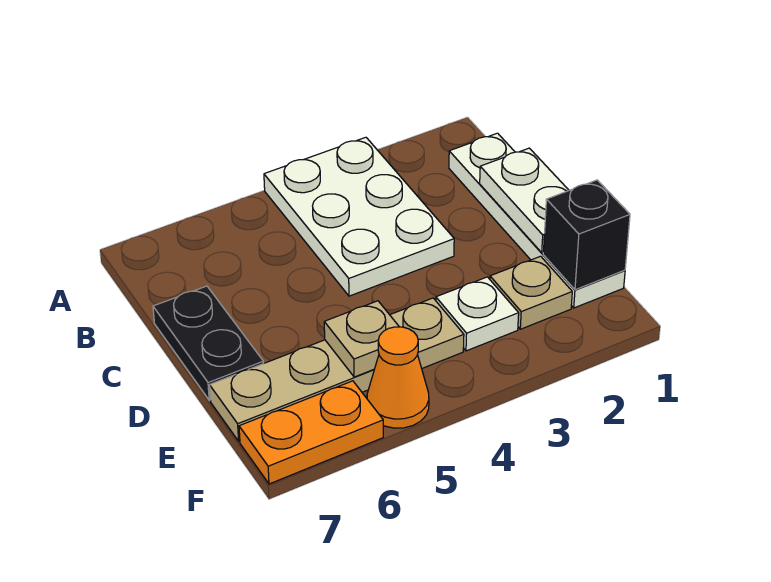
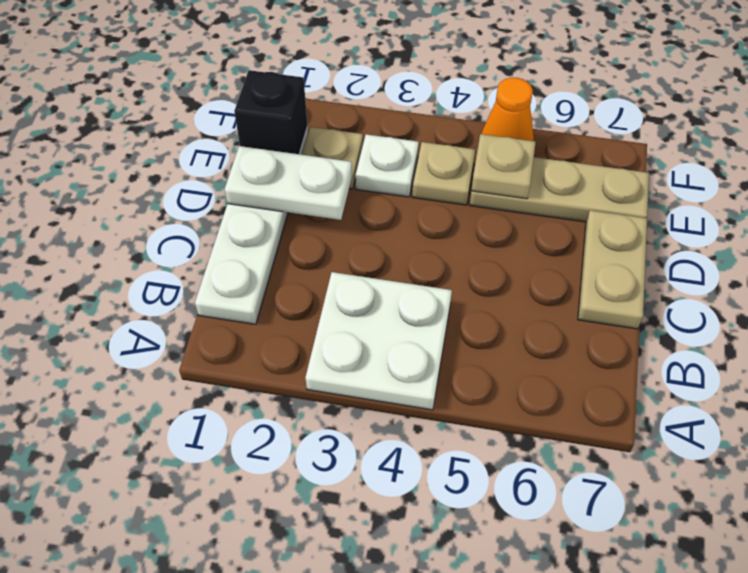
white plate A3:C4 level 1 -> white plate A3:B4 level 1
white plate C1:D1 level 2 -> white plate D1:D2 level 2
black plate C7:D7 level 1 -> tan plate C7:D7 level 1
orange plate F6:F7 level 1 -> none

